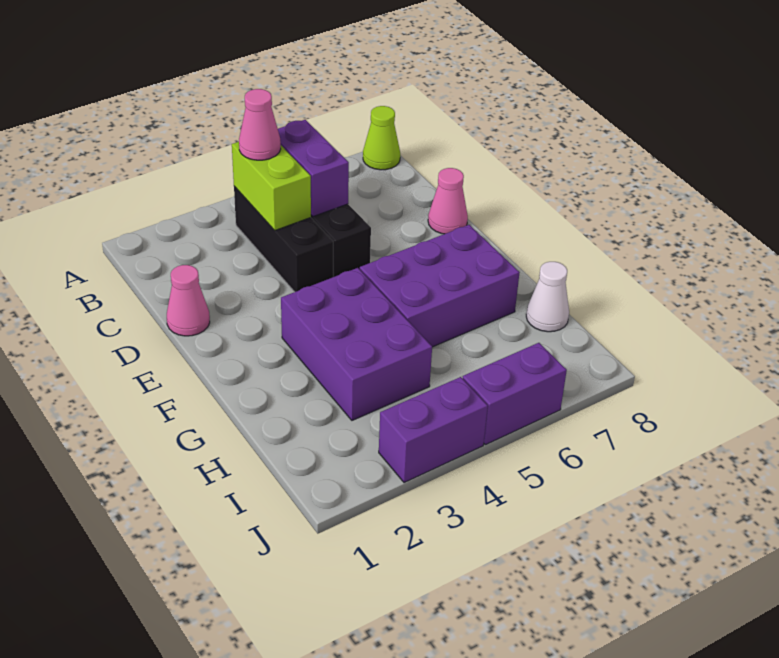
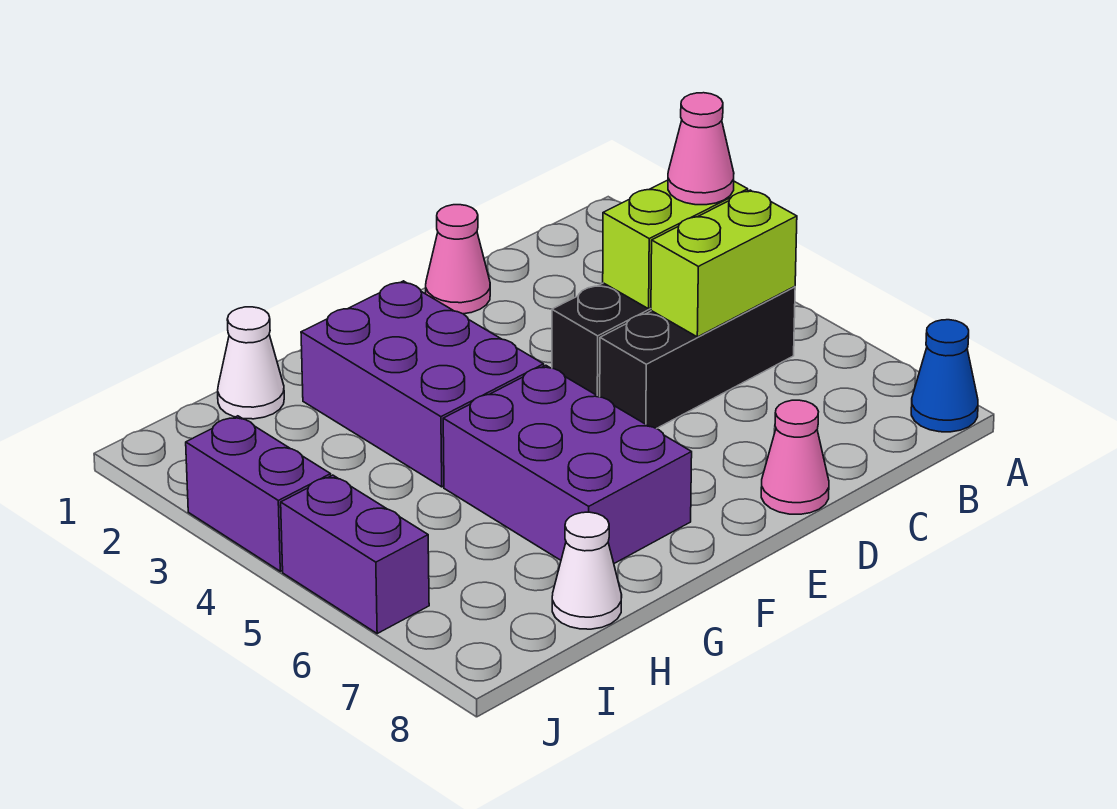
lime cone A8 level 1 -> blue cone A8 level 1
purple brick B5:C5 level 2 -> lime brick B5:C5 level 2
purple brick F3:H4 level 1 -> purple brick F2:G4 level 1
none -> white cone H1 level 1

